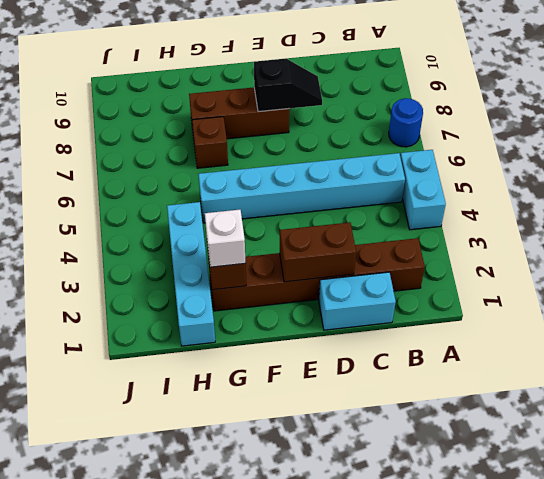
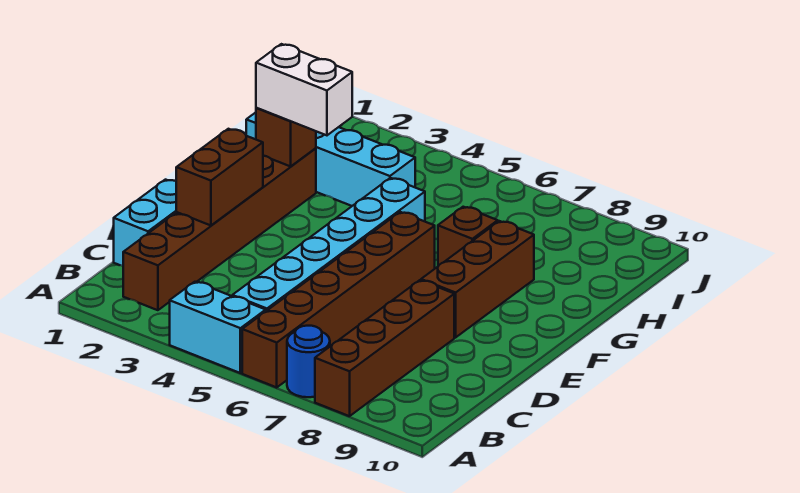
none -> brown brick A6:F6 level 1
none -> brown brick A8:D8 level 1
black slope D8:E8 level 2 top E -> none
white brick G2 level 3 -> white brick G2:G3 level 3

